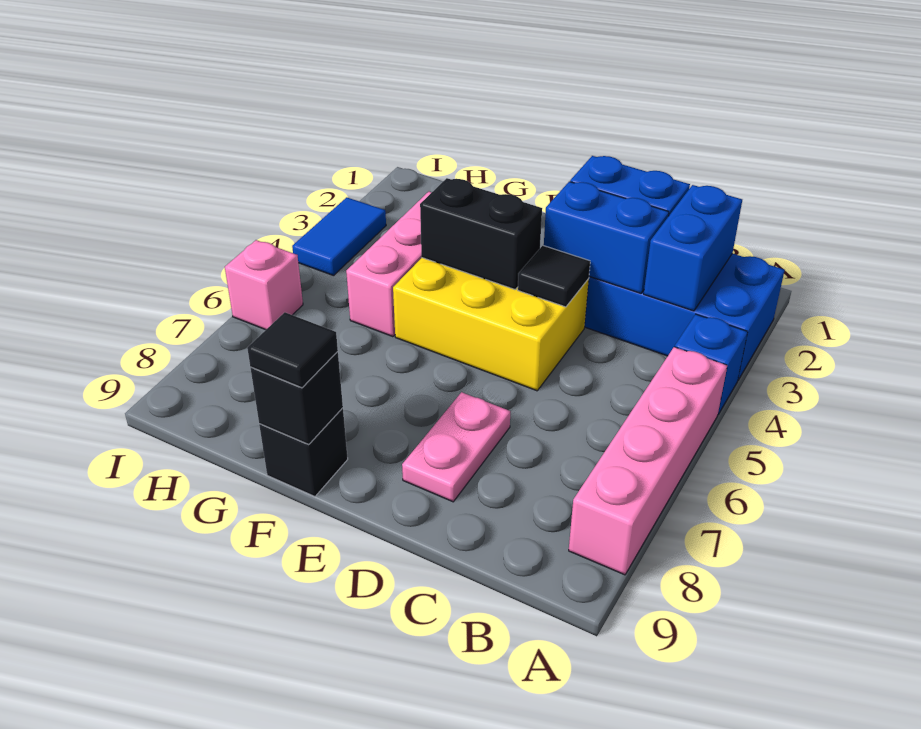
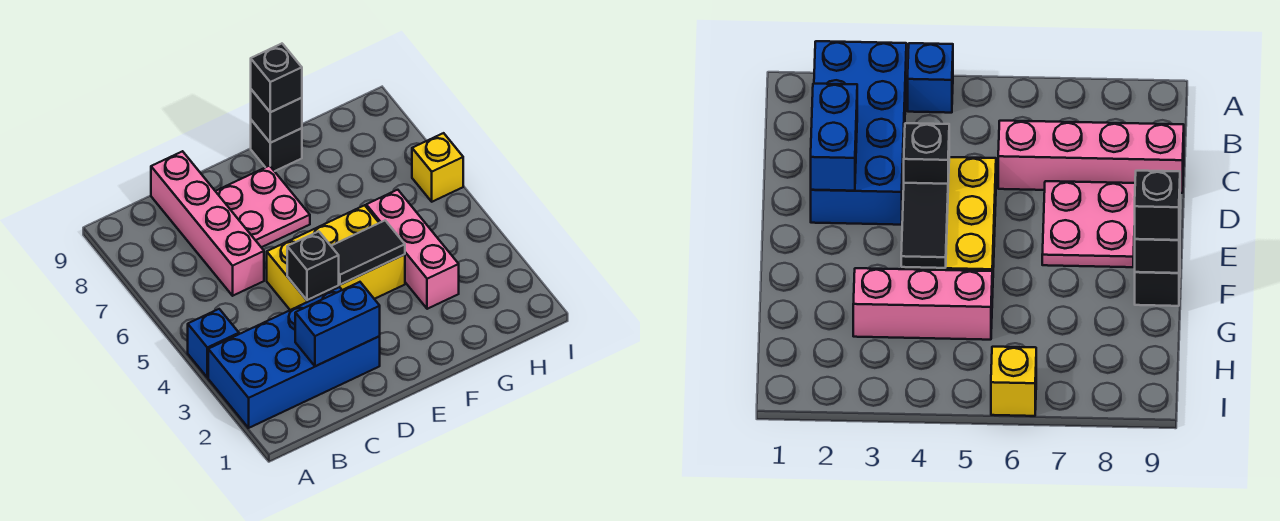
pink brick A5:A8 level 1 -> pink brick C6:C9 level 1
blue brick B2:B3 level 2 -> none
blue brick C3:D3 level 2 -> none
black tile D4 level 2 -> black brick D4 level 2
pink plate D7:D8 level 1 -> pink plate D7:E8 level 1
black brick E4:F4 level 2 -> black tile E4:F4 level 2
black tile F9 level 3 -> black brick F9 level 3
blue tile I3:I4 level 1 -> none
pink brick I6 level 1 -> yellow brick I6 level 1

